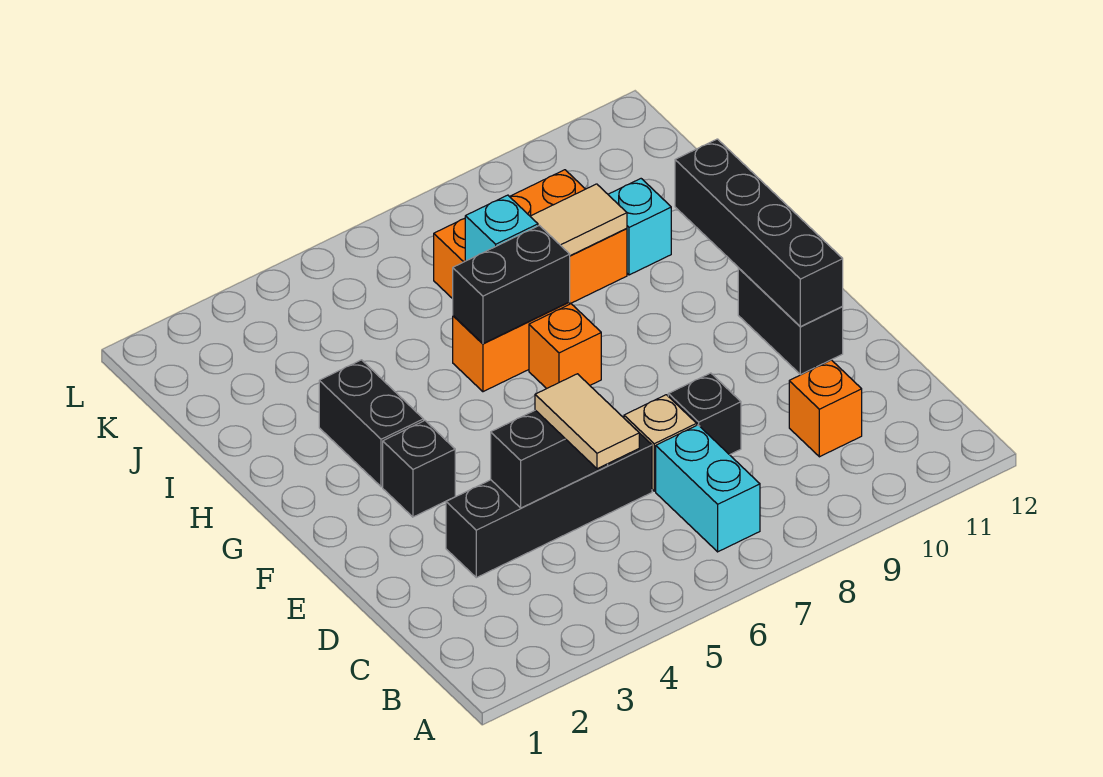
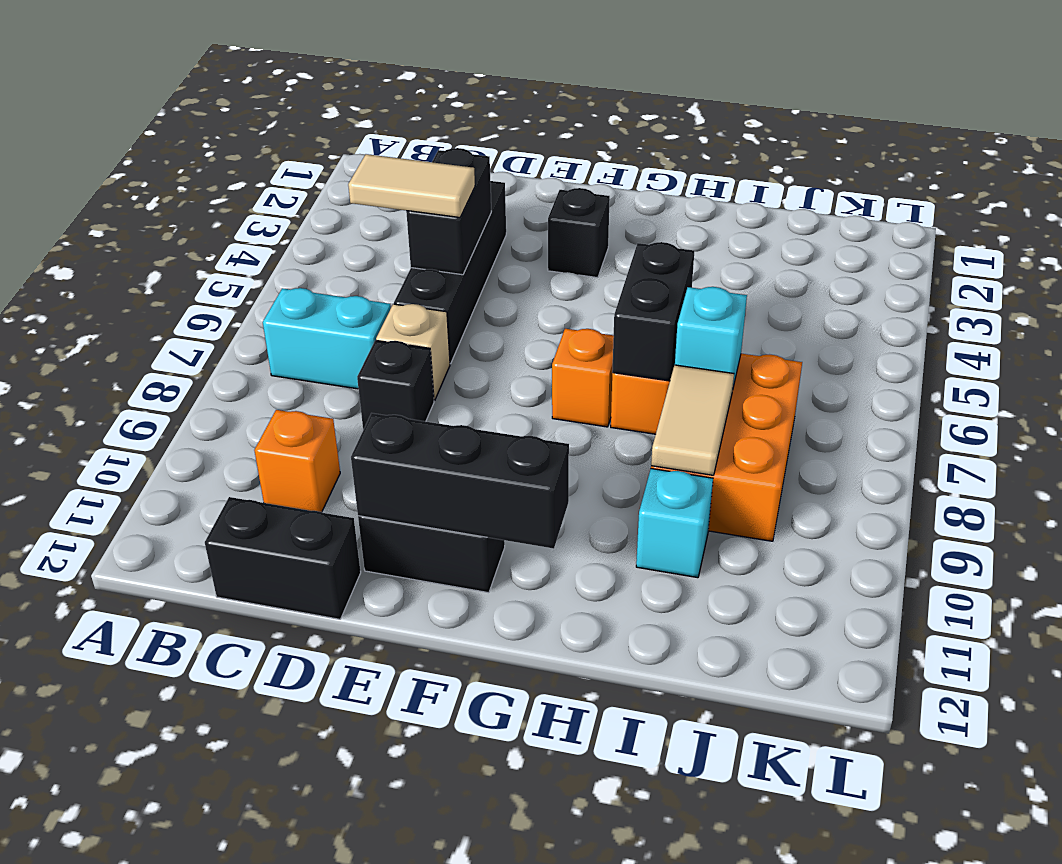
black brick E11:H11 level 2 -> black brick E11:G11 level 2
black brick G3:H3 level 1 -> black brick C12:D12 level 1

